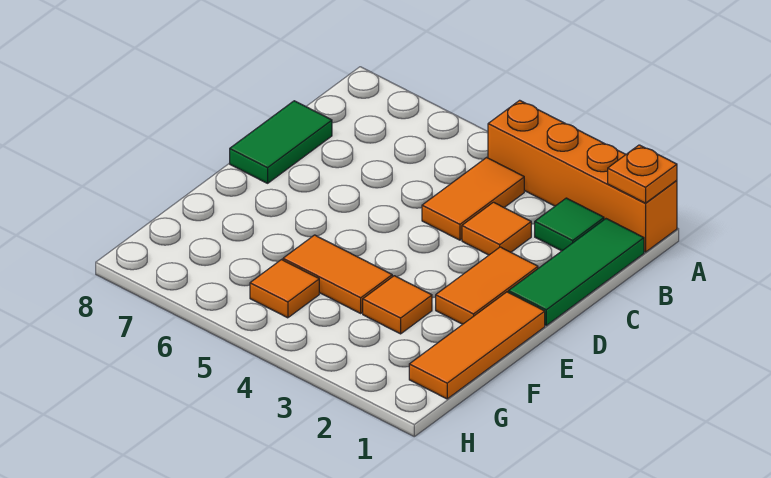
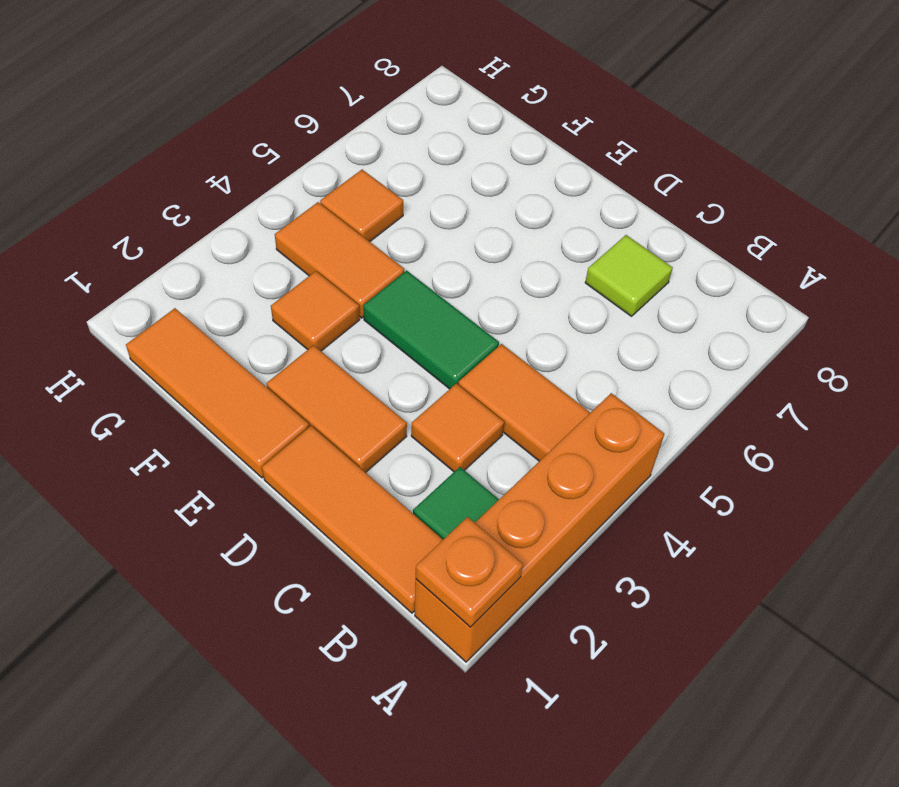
green tile B1:D1 level 1 -> orange tile B1:D1 level 1
none -> lime tile C7 level 1
green tile C8:D8 level 1 -> green tile D4:E4 level 1
orange tile F4:F5 level 1 -> orange tile F4:G4 level 1

